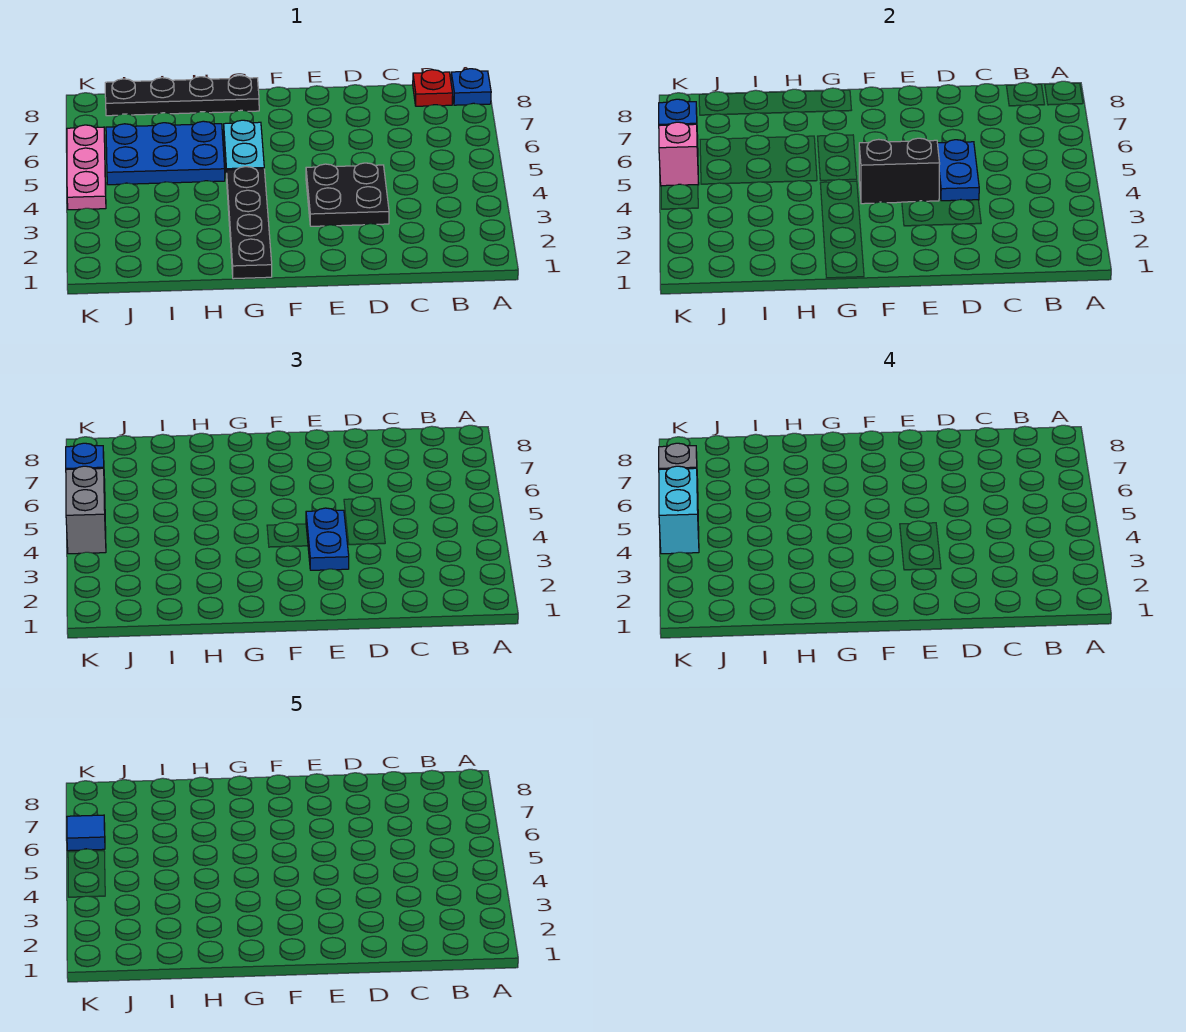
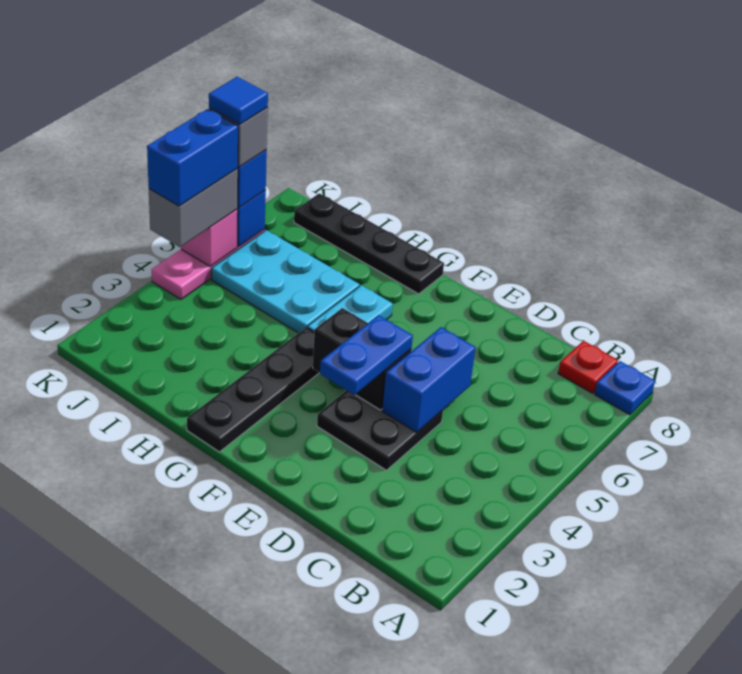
blue plate D4:D5 level 2 -> blue brick D4:D5 level 2
blue plate H5:J6 level 1 -> cyan plate H5:J6 level 1
cyan brick K4:K5 level 4 -> blue brick K4:K5 level 4

